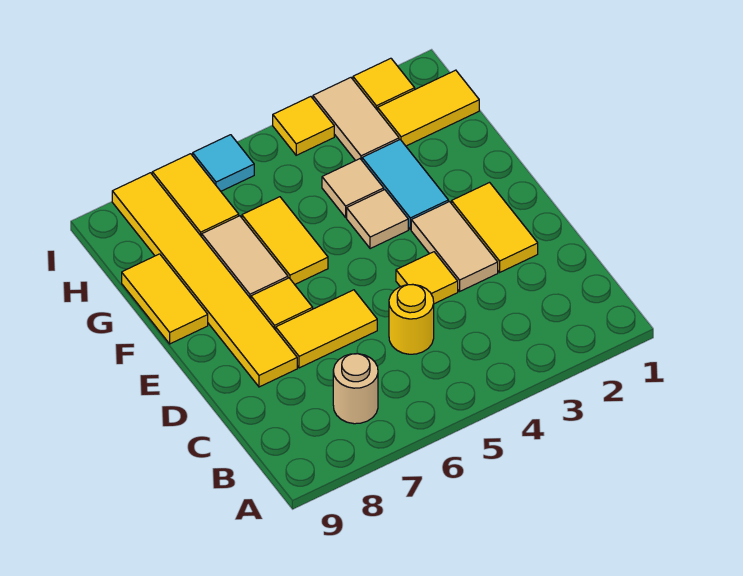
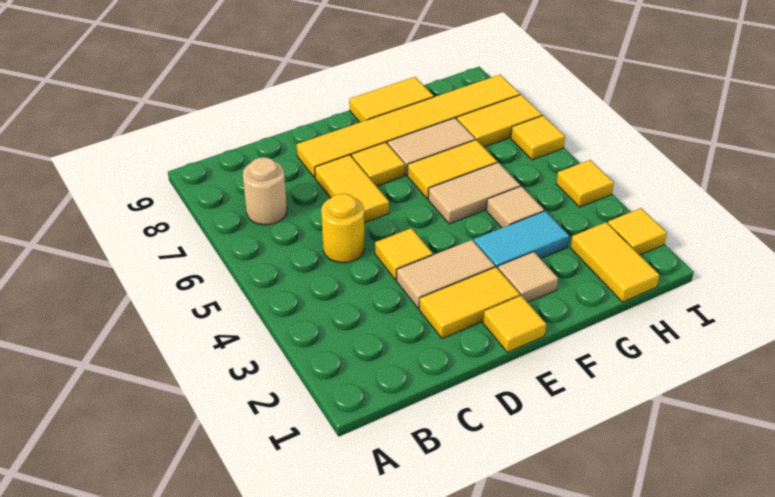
none -> yellow tile E1 level 1
tan tile F4 level 1 -> tan tile F2 level 1
tan tile H3:I3 level 1 -> tan tile F5:G5 level 1
cyan tile I6 level 1 -> yellow tile I6 level 1

